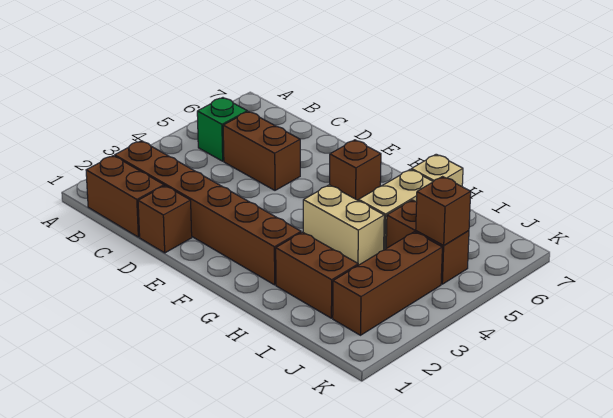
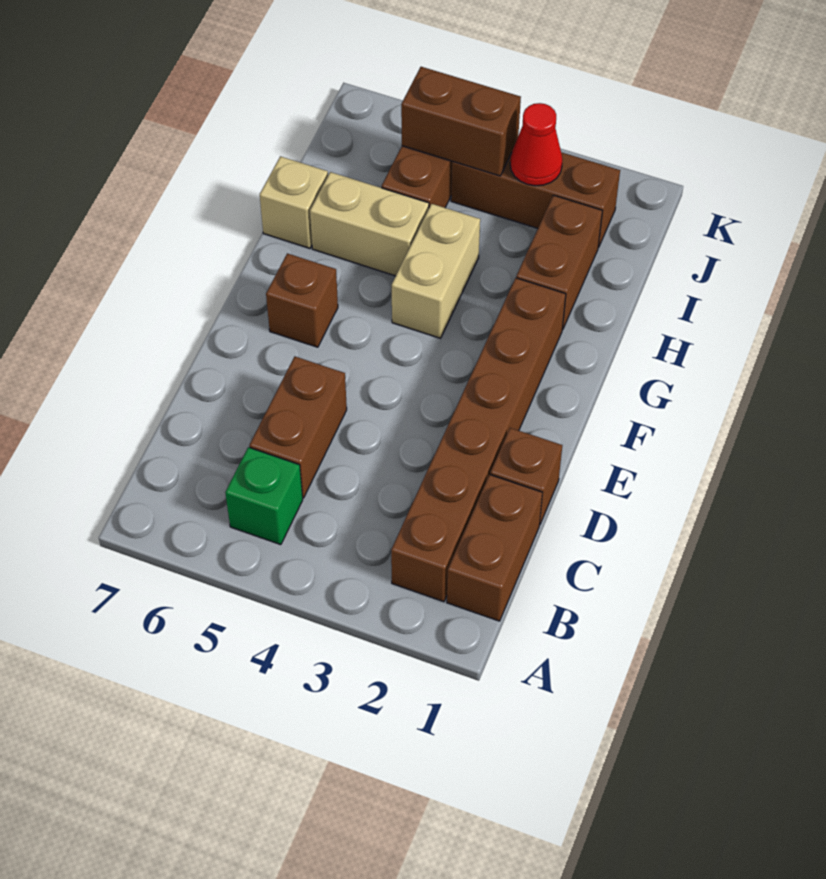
none -> red cone J3 level 2
brown brick J5 level 2 -> brown brick J4:J5 level 2

